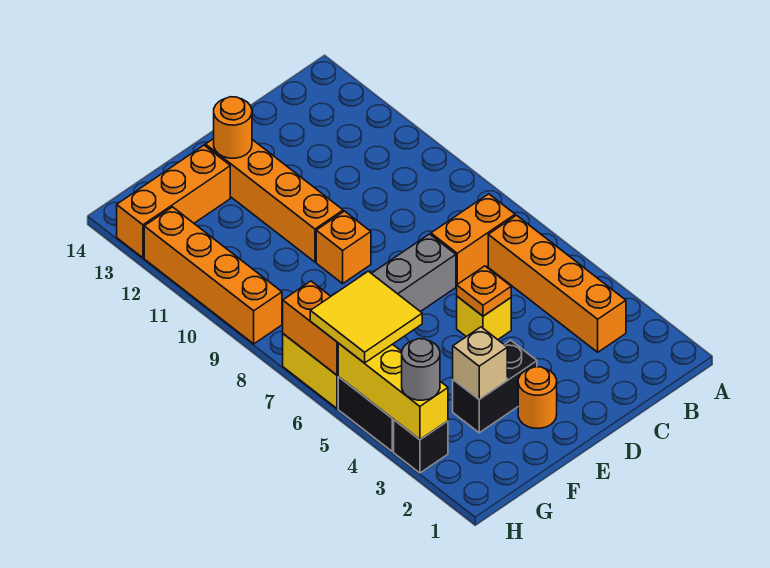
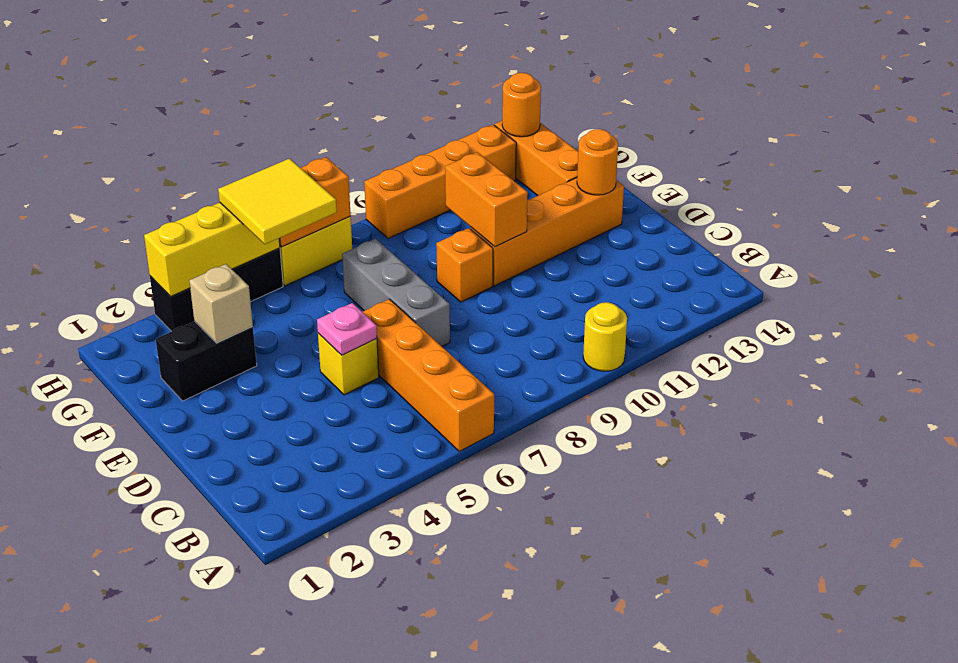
none -> yellow round brick A10 level 1
orange brick B3:B6 level 1 -> orange brick A6:D6 level 1
orange brick B7:C7 level 1 -> orange brick E10:F10 level 2
orange plate D5 level 2 -> pink plate D5 level 2
orange round brick E2 level 1 -> orange round brick H13 level 2
black brick E3:F3 level 1 -> black brick F2:F3 level 1
grey round brick H3 level 3 -> none

